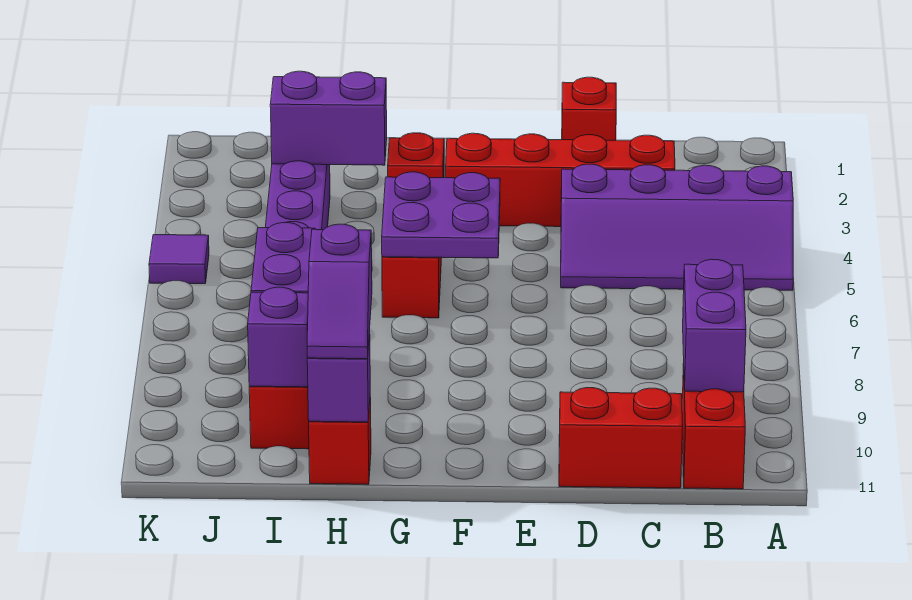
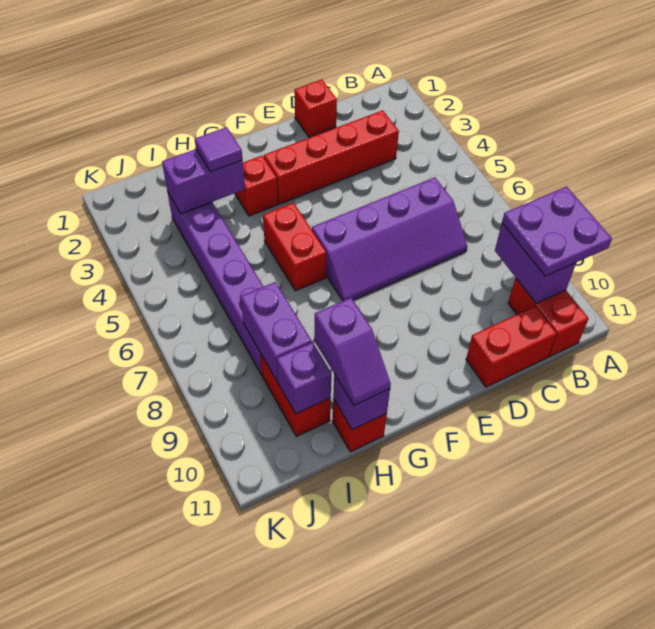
purple slope A4:D5 level 1 top 4 -> purple slope C6:F7 level 1 top 6
purple plate F5:G6 level 2 -> purple plate A9:B10 level 3
purple tile K5 level 1 -> purple tile H3 level 3

